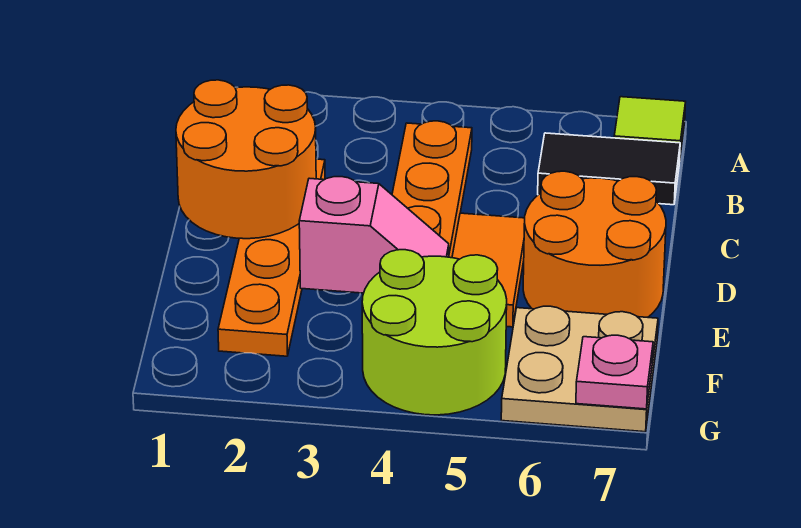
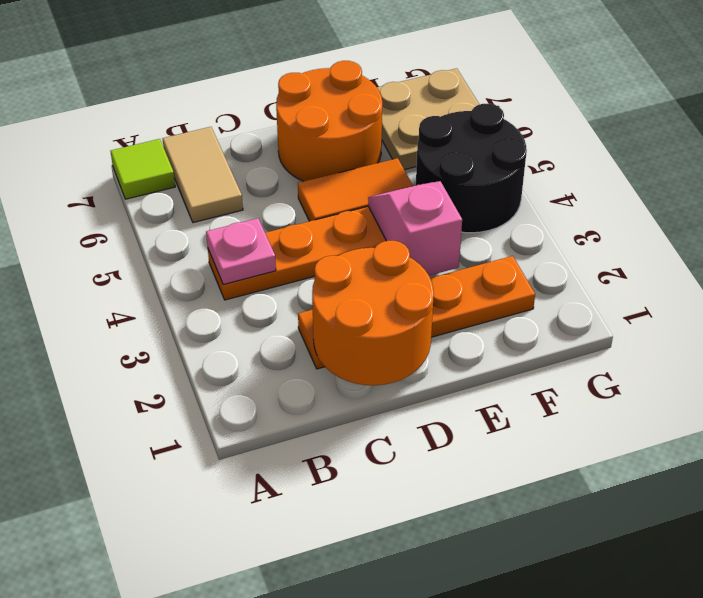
black tile B6:B7 level 1 -> tan tile B6:B7 level 1
lime round brick F4:G5 level 1 -> black round brick F4:G5 level 1
pink plate G7 level 2 -> pink plate B4 level 2

